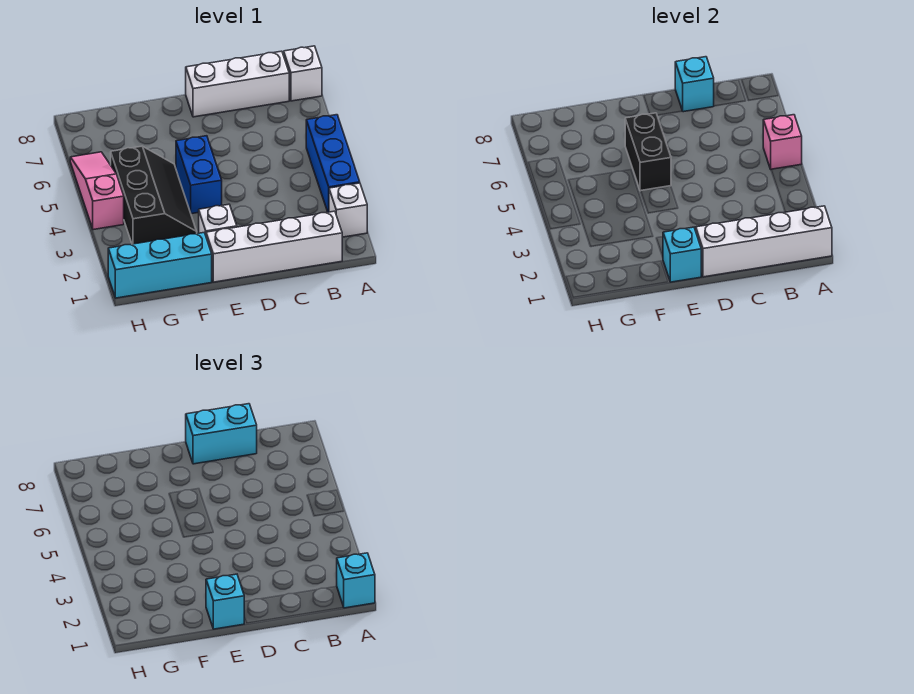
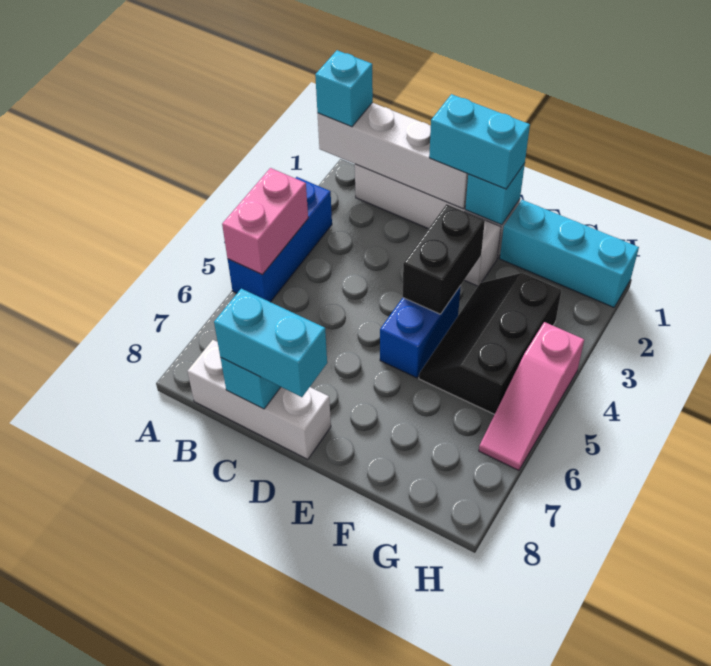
white brick A2 level 1 -> none
pink brick A5 level 2 -> pink brick A4:A5 level 2
white brick A8 level 1 -> none
cyan brick E1 level 3 -> cyan brick D1:E1 level 3
black brick E5:E6 level 2 -> black brick E3:E4 level 2

